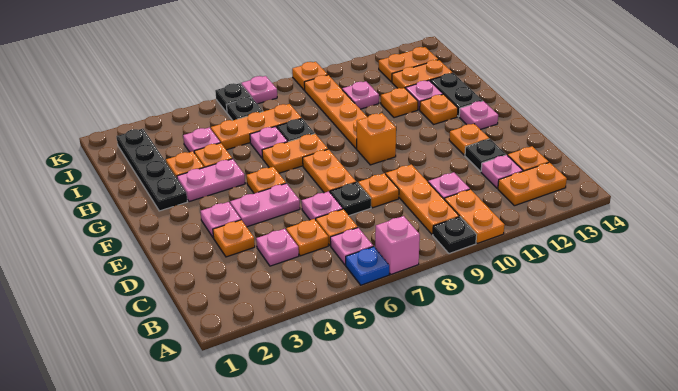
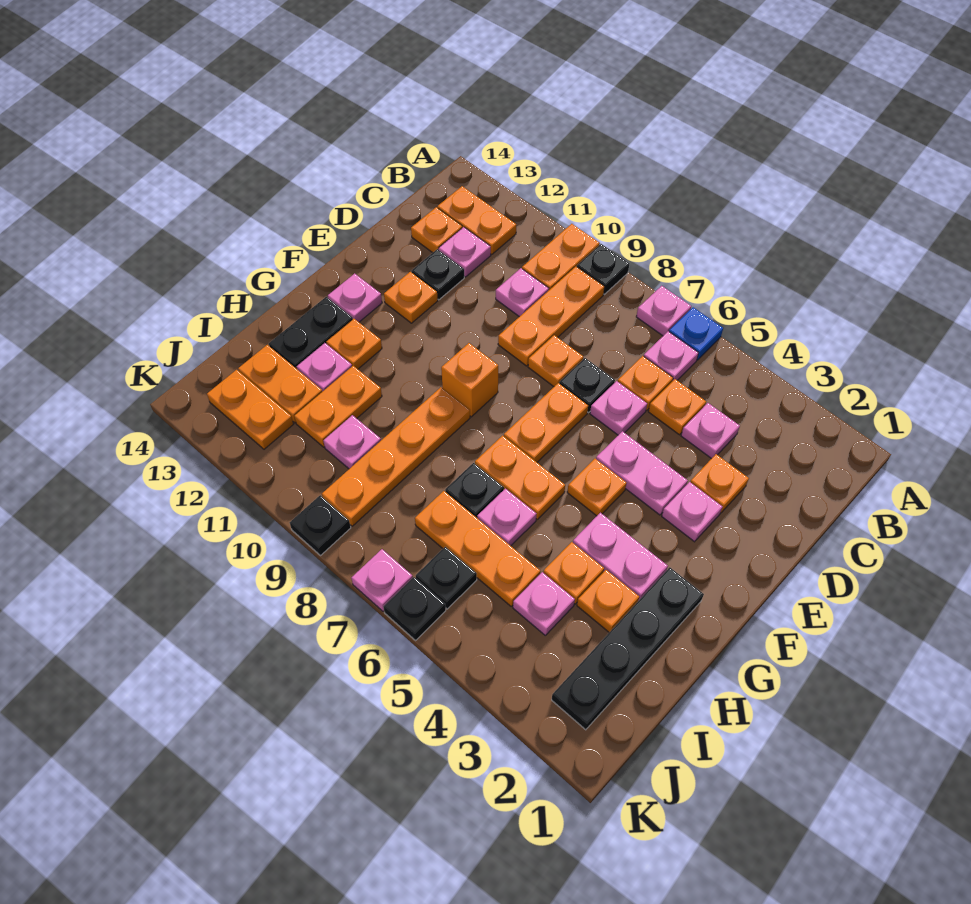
pink brick A7 level 1 -> pink plate A7 level 1
orange plate H11 level 1 -> orange plate H11:I11 level 1
orange plate K9 level 1 -> black plate K9 level 1

